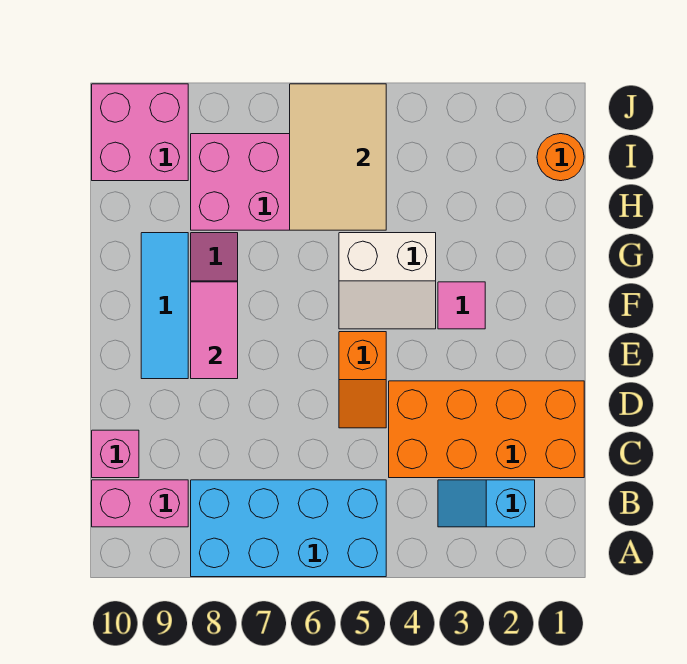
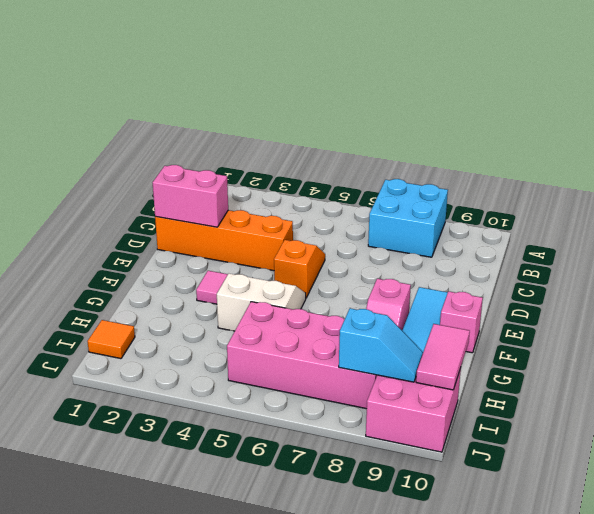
cyan brick A5:B8 level 1 -> cyan brick A7:B8 level 1
cyan slope B2:B3 level 1 top 2 -> cyan slope I8:I9 level 2 top 8
pink brick B9:B10 level 1 -> pink brick D1:D2 level 2
orange brick C1:D4 level 1 -> orange brick D1:D4 level 1
pink brick C10 level 1 -> pink brick F10 level 1
pink tile E8:F8 level 2 -> pink tile H10:I10 level 2
tan tile H5:J6 level 2 -> none
orange round brick I1 level 1 -> orange tile I1 level 1

